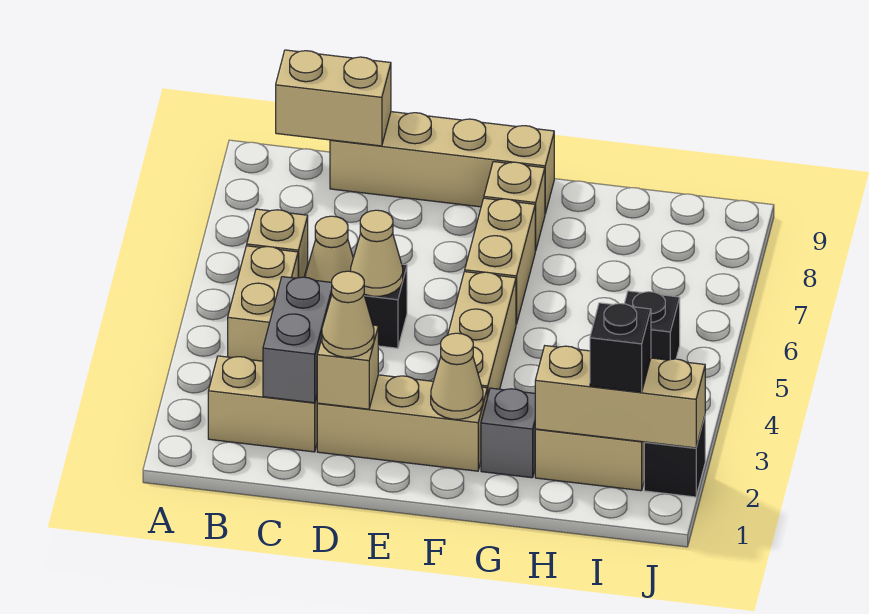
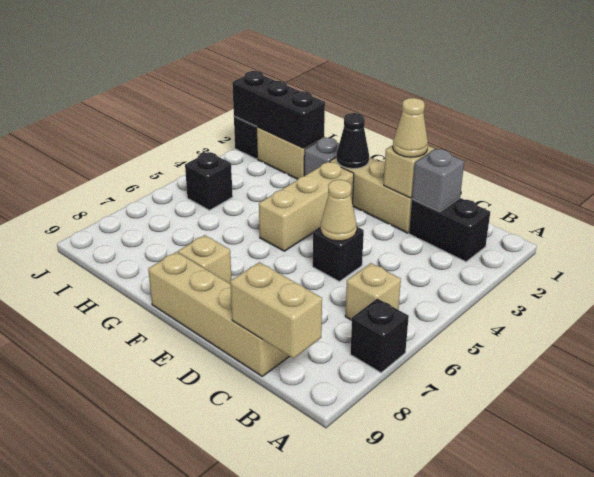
tan brick B2:C2 level 1 -> black brick B2:C2 level 1
tan brick B4:B5 level 1 -> none
grey brick C2:C3 level 2 -> grey brick C2 level 2
tan cone C6 level 1 -> none
tan cone F2 level 2 -> black cone F2 level 2
tan brick F6:F7 level 1 -> none
tan brick H2:J2 level 2 -> black brick H2:J2 level 2
black brick I2 level 3 -> black brick A7 level 1

